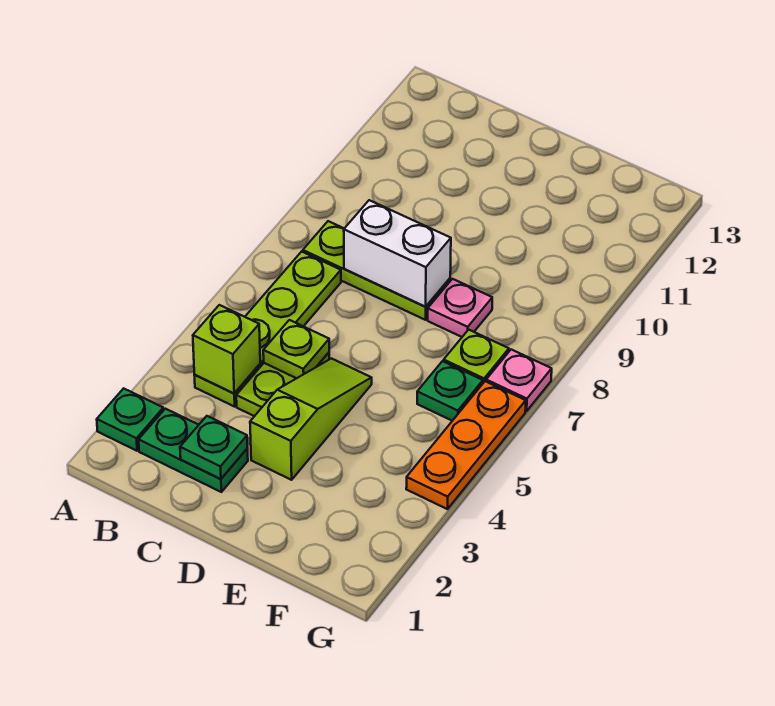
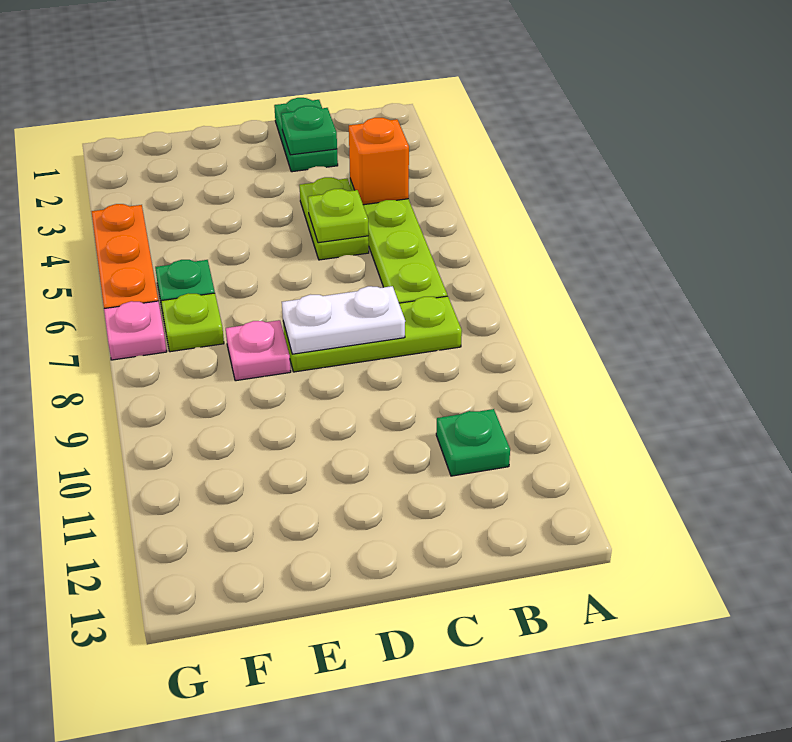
green plate A2 level 1 -> green plate B11 level 1
green plate B2:C2 level 1 -> green plate C1:C2 level 1
lime brick B4 level 2 -> orange brick B4 level 2
white brick C8:D8 level 2 -> white plate C8:D8 level 2
lime slope D3:D5 level 1 top 3 -> none

